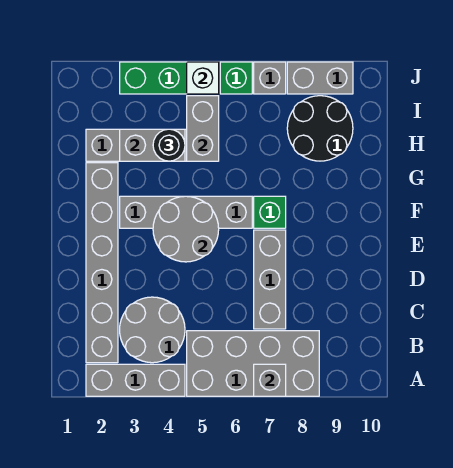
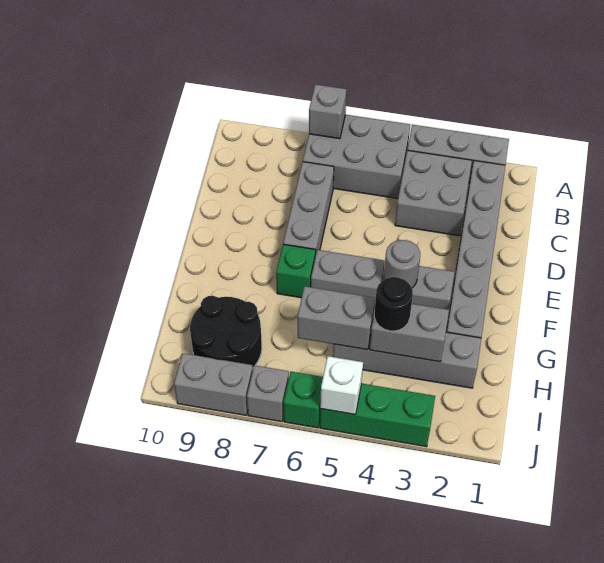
grey brick A5:B8 level 1 -> grey brick A5:B7 level 1
grey round brick B3:C4 level 1 -> grey brick B3:C4 level 1
grey round brick E4:F5 level 2 -> grey round brick F4 level 2
grey brick H5:I5 level 2 -> grey brick H5:H6 level 2

